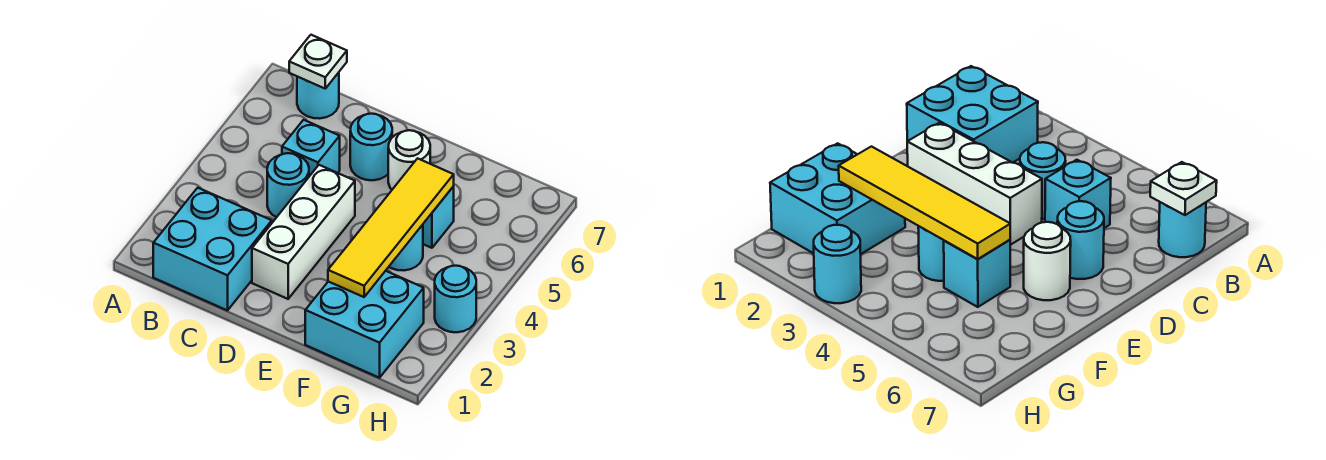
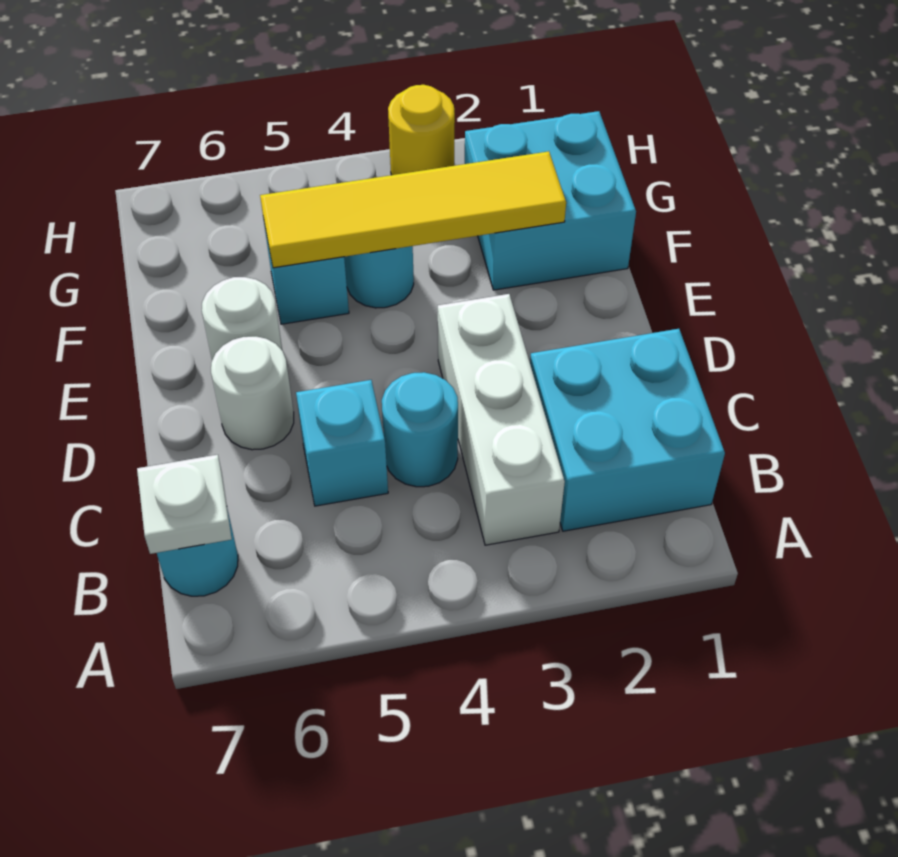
white brick D2:D4 level 1 -> white brick B3:D3 level 1
cyan round brick D6 level 1 -> white round brick D6 level 1
cyan round brick H3 level 1 -> yellow round brick H3 level 1

